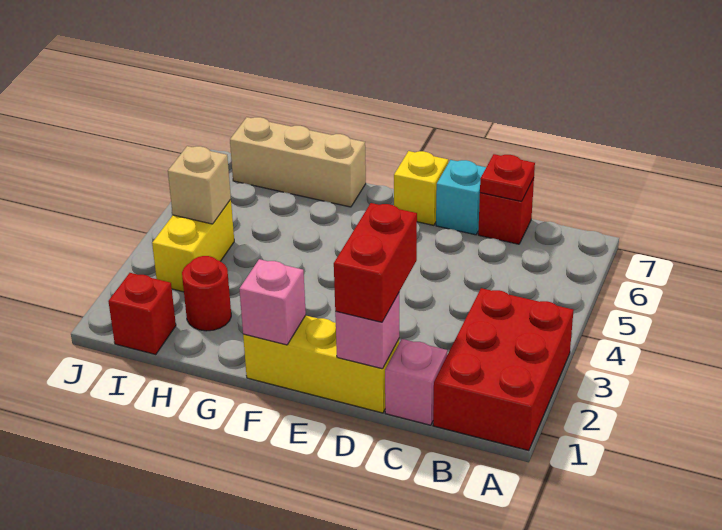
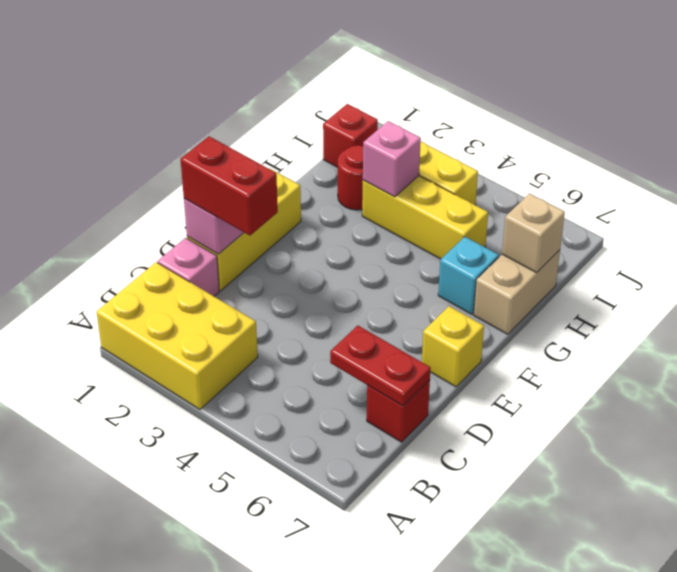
red brick A1:B3 level 1 -> yellow brick A1:B3 level 1
red plate C7 level 2 -> red plate C6:C7 level 2
cyan brick D7 level 1 -> cyan brick G6 level 1
pink brick F1 level 2 -> pink brick H3 level 2
tan brick G7:I7 level 1 -> tan brick G7:H7 level 1
none -> yellow brick H3:H5 level 1
tan brick I4 level 2 -> tan brick H7 level 2

